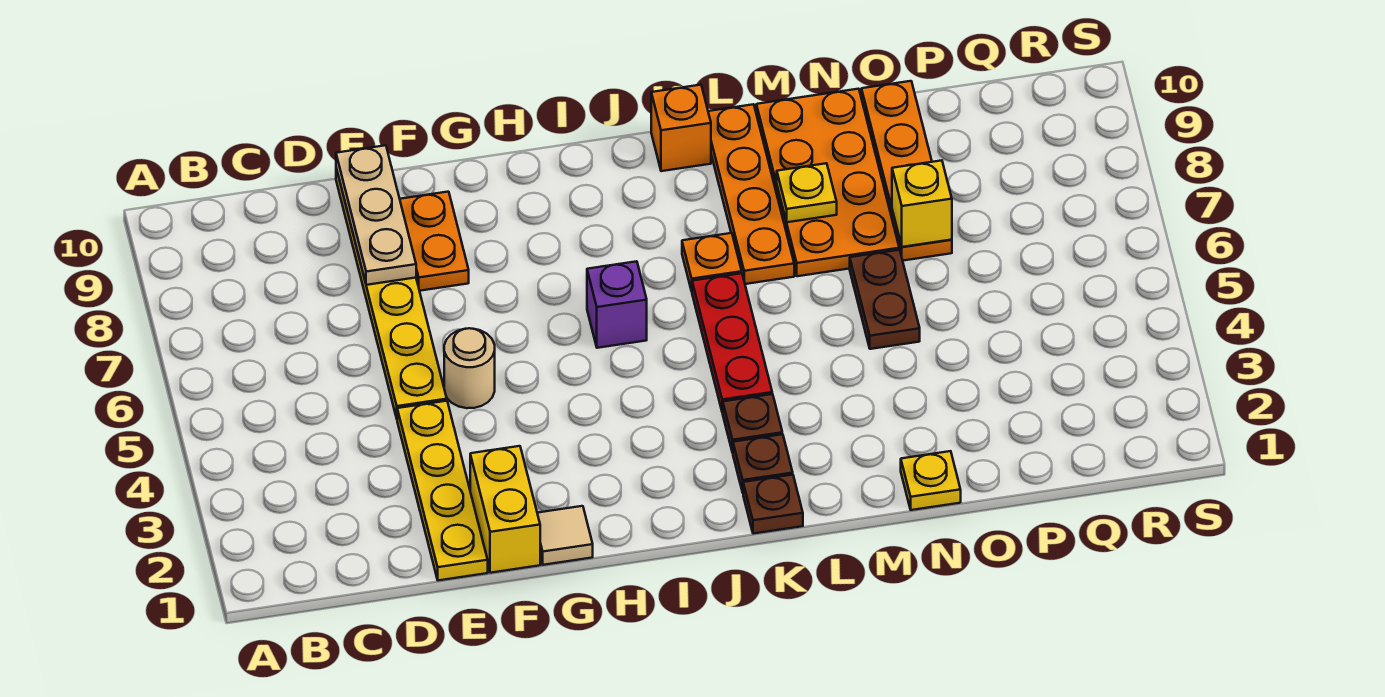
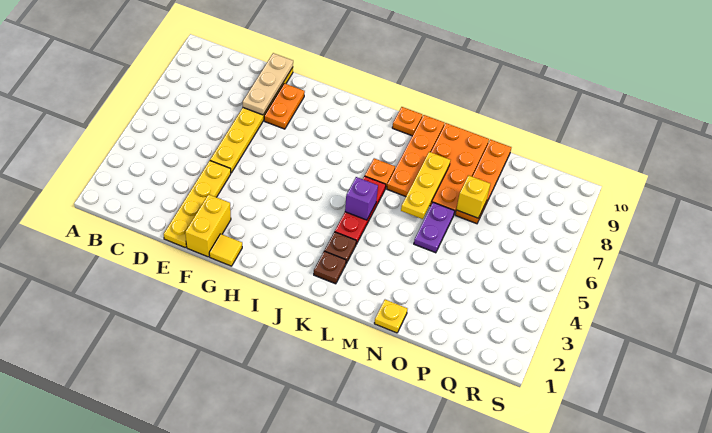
tan round brick F5 level 1 -> none
tan tile G1 level 1 -> yellow tile G1 level 1
purple brick I6 level 1 -> purple brick K5 level 2
brown plate K1 level 1 -> none
orange brick K10 level 1 -> orange plate K10 level 1
yellow plate M8 level 2 -> yellow plate M6:M8 level 2
brown plate N5:N6 level 1 -> purple plate N5:N6 level 1

